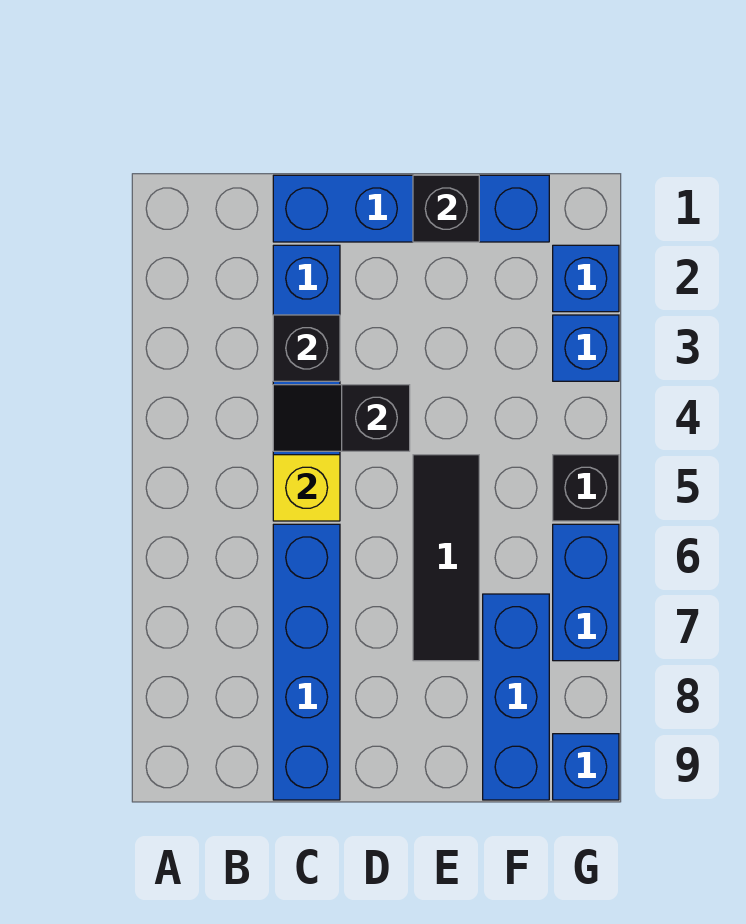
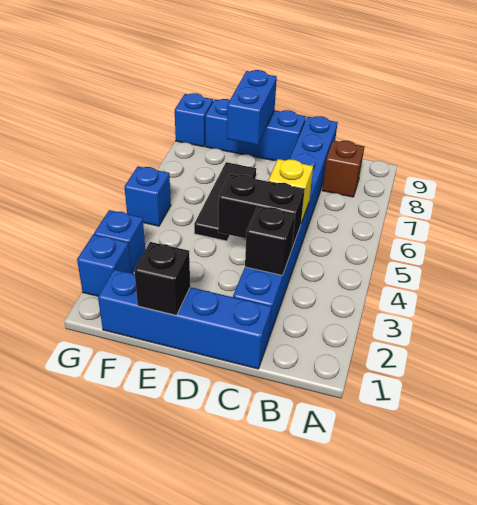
none -> brown brick B8 level 1
black slope C4:D4 level 2 top D -> black brick C4:D4 level 2
blue brick F7:F9 level 1 -> blue brick D9:F9 level 1
black brick G5 level 1 -> blue brick G5 level 1
blue brick G6:G7 level 1 -> blue brick E8:E9 level 2

